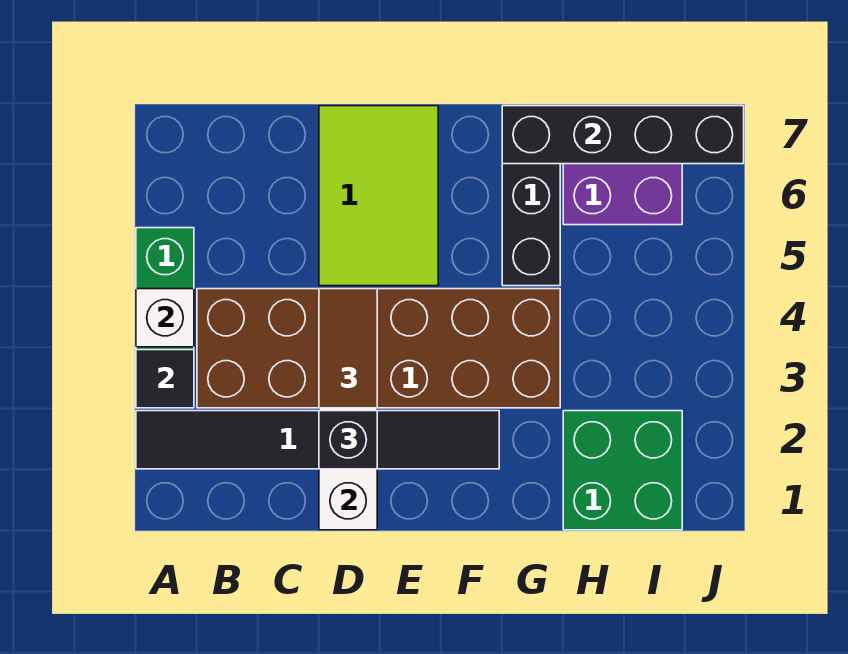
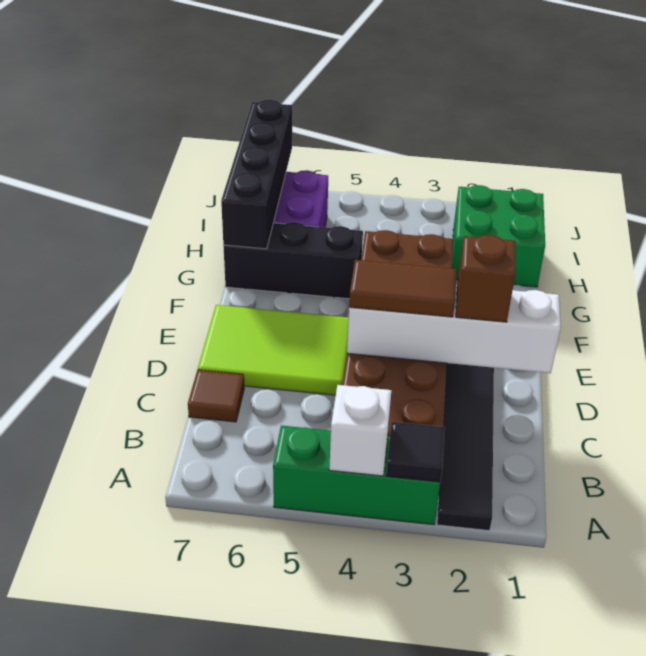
none -> brown tile C7 level 1
black brick D2 level 3 -> brown brick D2 level 3

